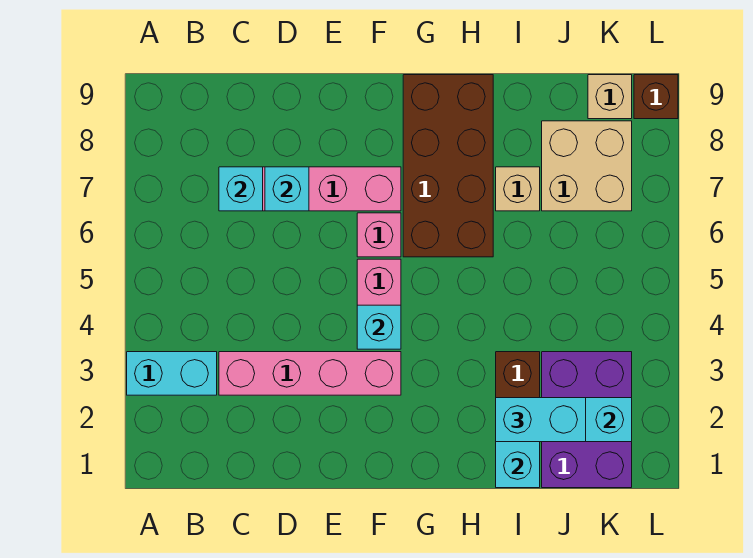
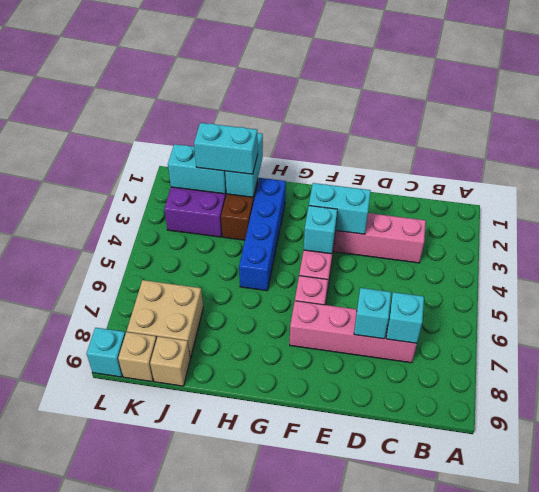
cyan brick A3:B3 level 1 -> cyan brick E3:F3 level 2
brown brick G6:H9 level 1 -> none
none -> blue brick H2:H5 level 1
tan brick I7 level 1 -> tan brick J9 level 1
brown brick L9 level 1 -> cyan brick L9 level 1

